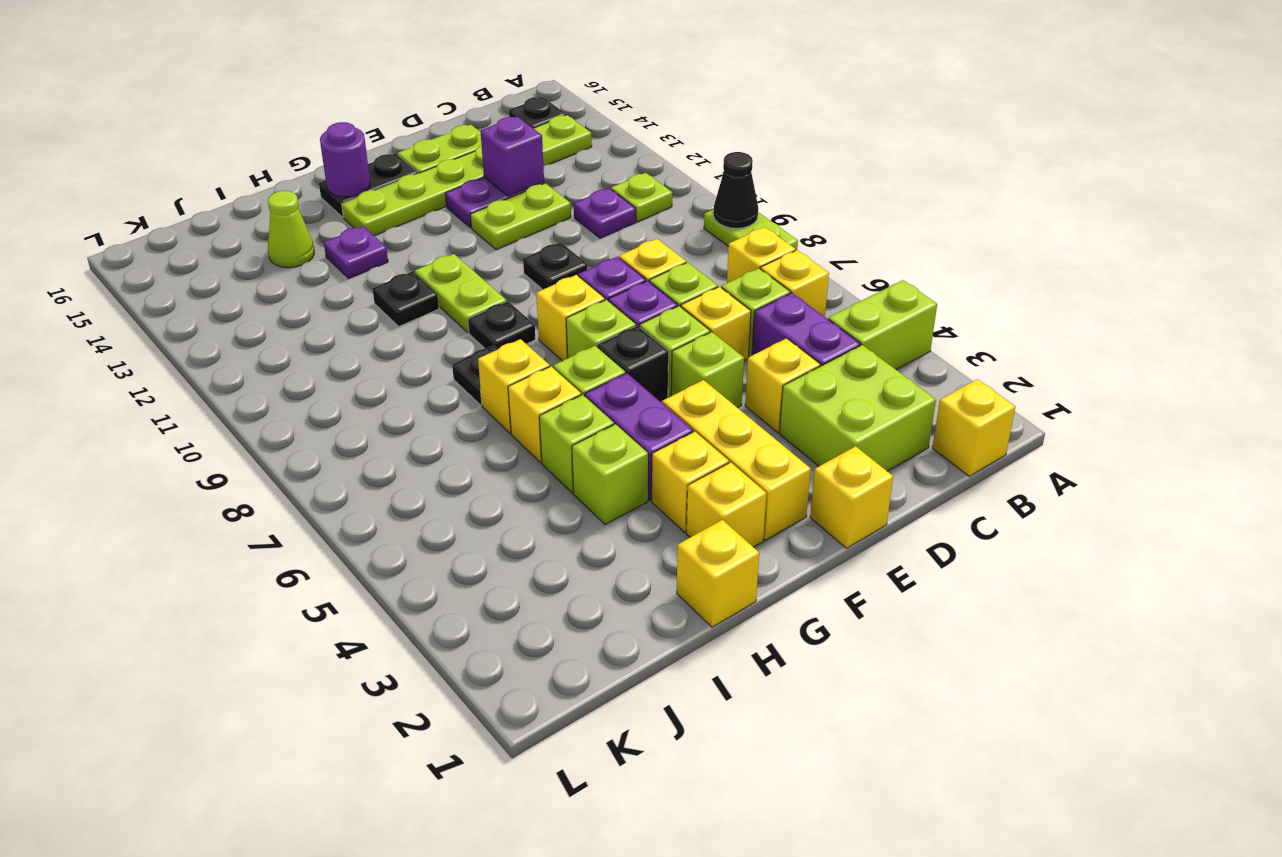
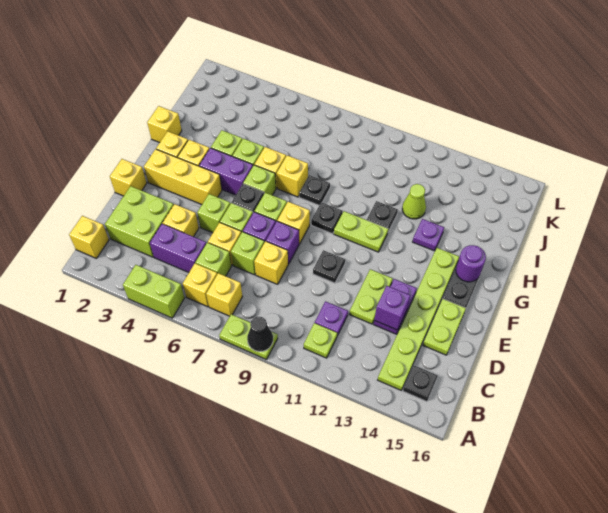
lime brick A4:B4 level 1 -> lime brick A4:A5 level 1
lime cone I14 level 1 -> lime cone I12 level 1

